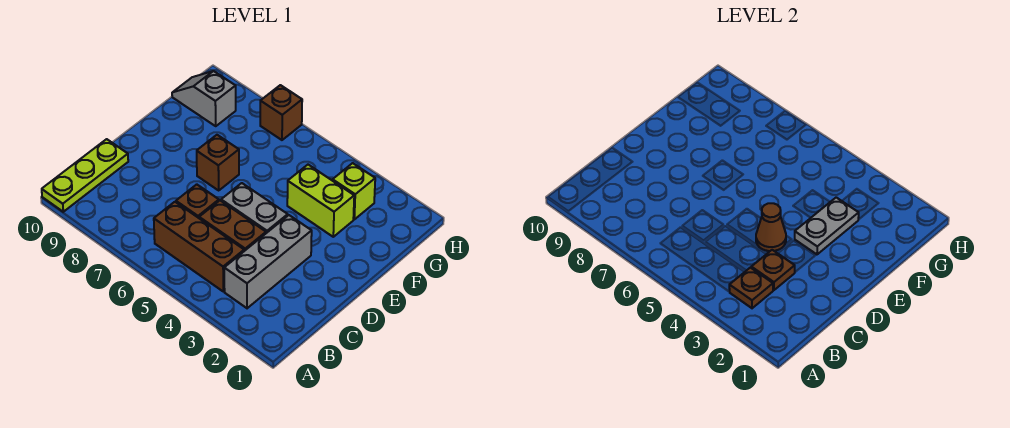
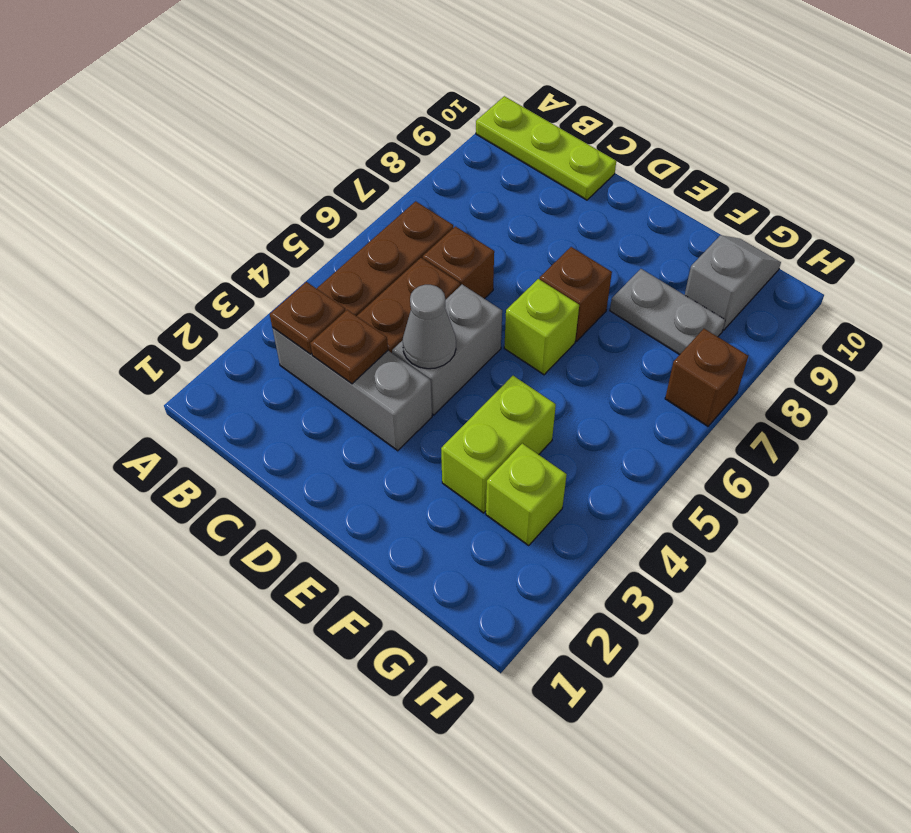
brown cone D4 level 2 -> grey cone D4 level 2
grey plate E3:F3 level 2 -> grey plate F8:G8 level 1
none -> lime brick E6 level 1

